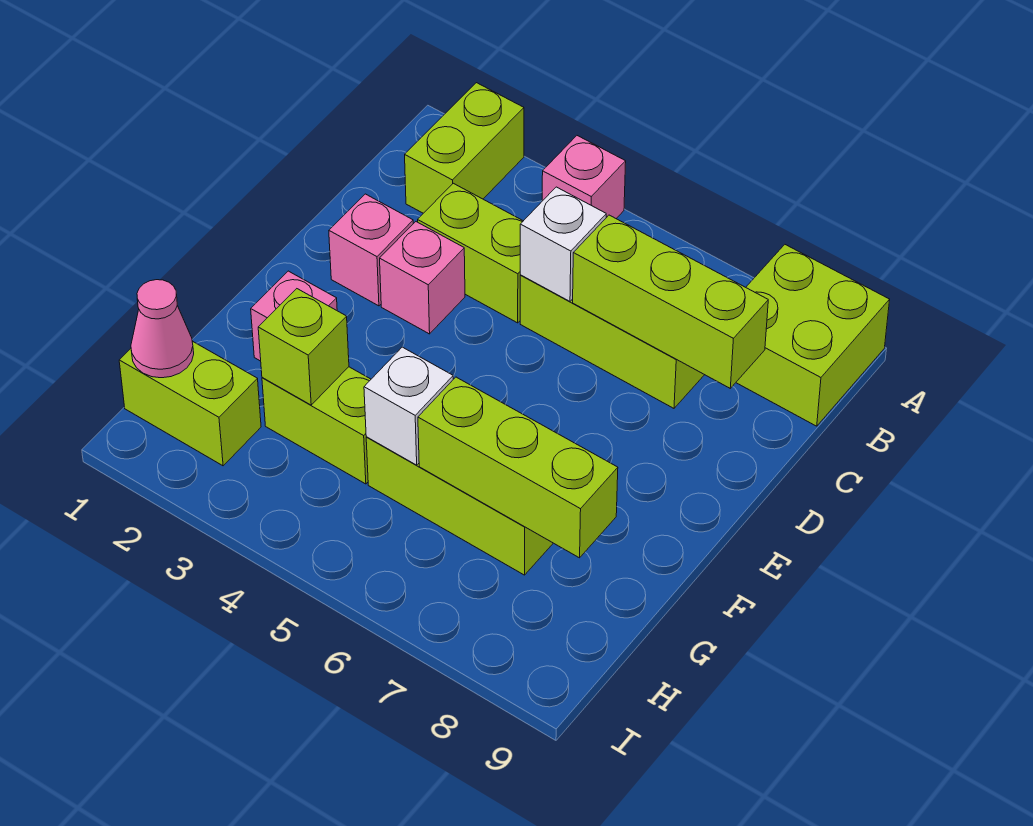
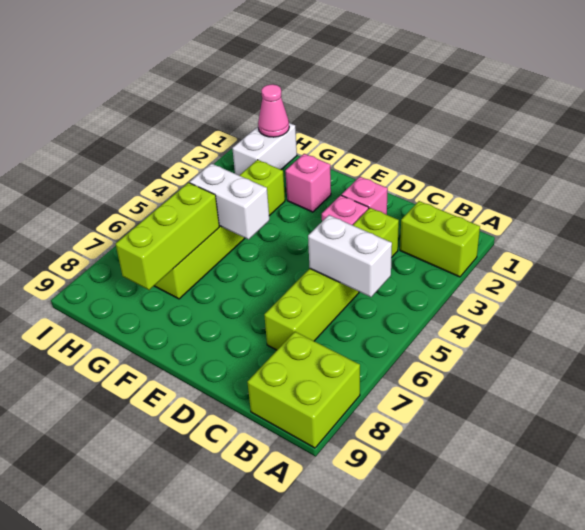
pink brick A4 level 1 -> none
white brick C5 level 2 -> white brick B5:C5 level 2
lime brick C6:C8 level 2 -> none
lime brick G3 level 2 -> none
white brick G5 level 2 -> white brick F5:G5 level 2
lime brick H1:H2 level 1 -> white brick H1:H2 level 1

